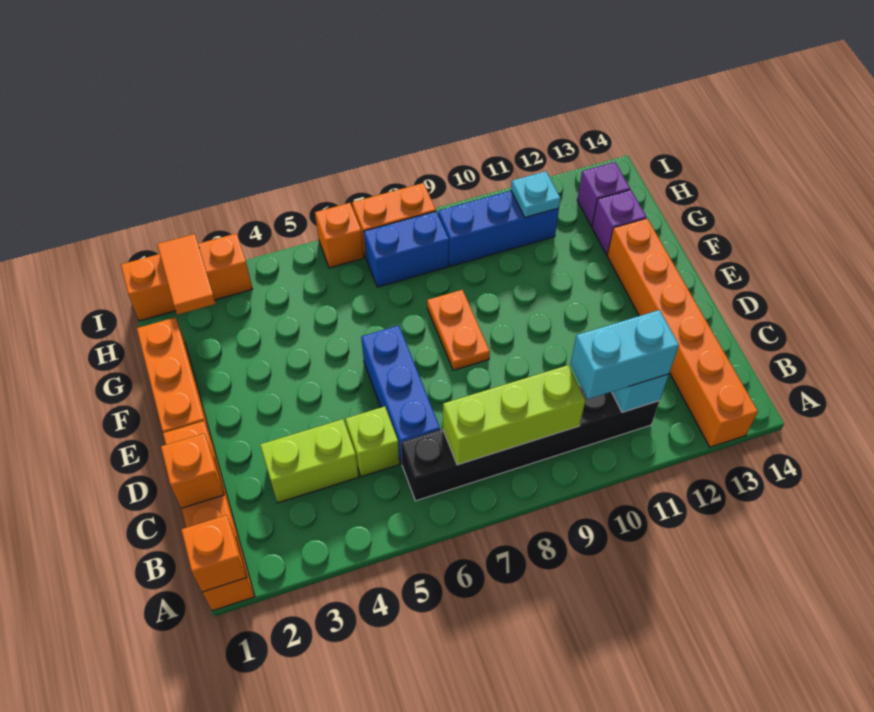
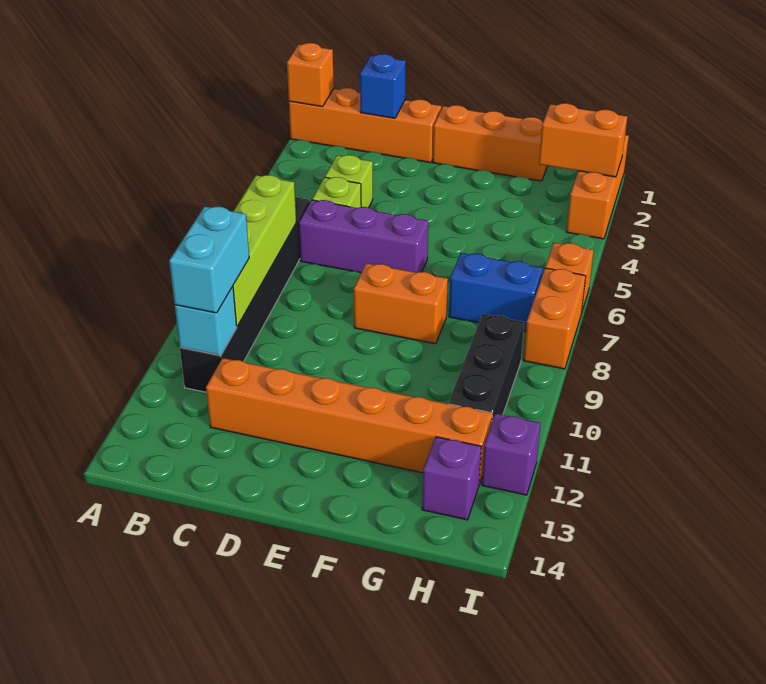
orange brick A13:F13 level 1 -> orange brick C12:H12 level 1
lime brick B7:B9 level 2 -> lime brick B7:B10 level 2
orange brick C1 level 2 -> blue brick C1 level 2
lime brick C3:C4 level 1 -> lime brick C4 level 1
blue brick C6:E6 level 1 -> purple brick C6:E6 level 1
orange plate E8:F8 level 1 -> orange brick E8:F8 level 1
purple brick G13 level 1 -> purple brick I12 level 1
orange tile H2:I2 level 2 -> orange brick H2:I2 level 2
blue brick H7:H8 level 1 -> blue brick G7:H7 level 1
blue brick H9:H11 level 1 -> black brick H9:H11 level 1
cyan plate H11 level 2 -> none

